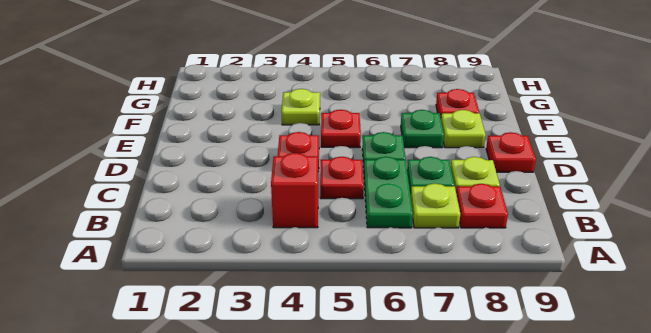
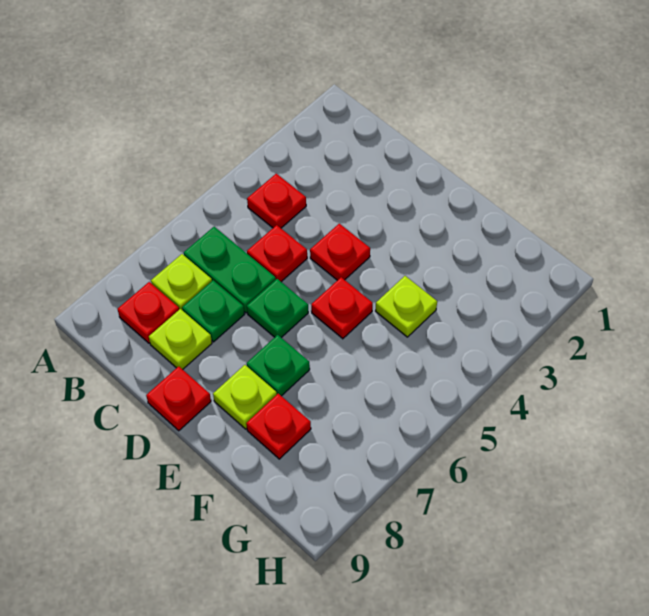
red brick B4 level 1 -> red plate B4 level 1

